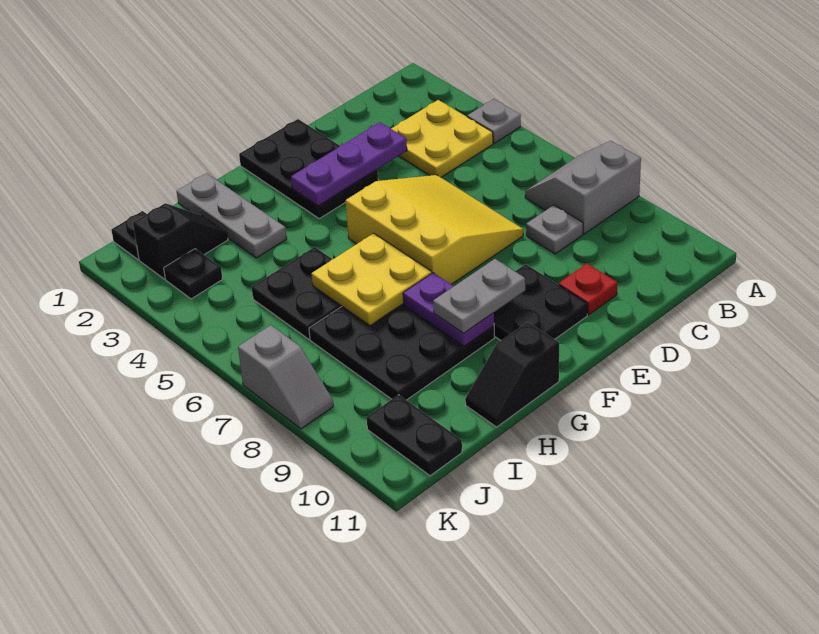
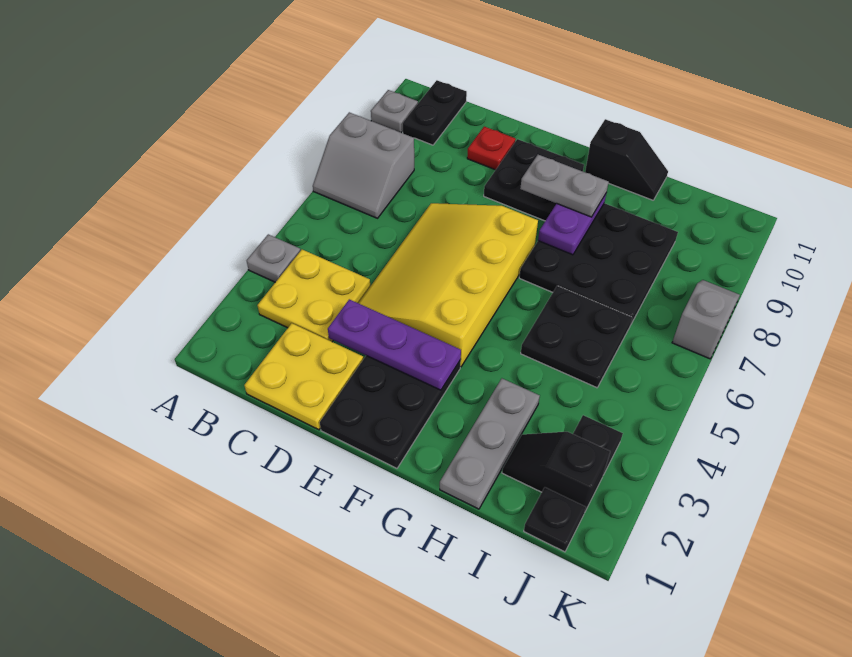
grey plate C8 level 1 -> grey plate A10 level 1
yellow slope D5:F7 level 1 top F -> yellow slope D4:F7 level 1 top F
yellow plate G6:H7 level 2 -> yellow plate C1:D2 level 1
black plate J10:J11 level 1 -> black plate B10:B11 level 1

